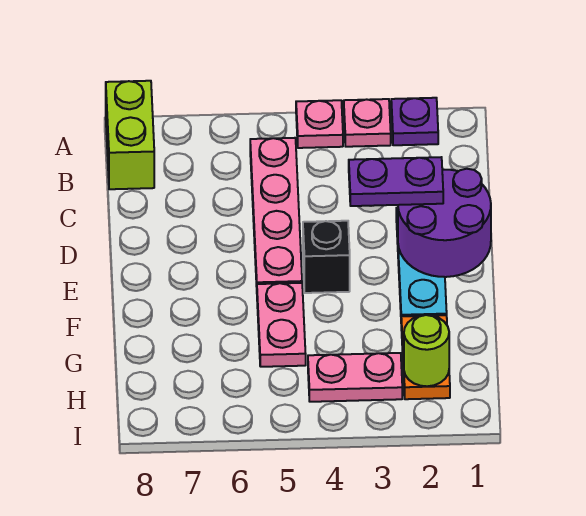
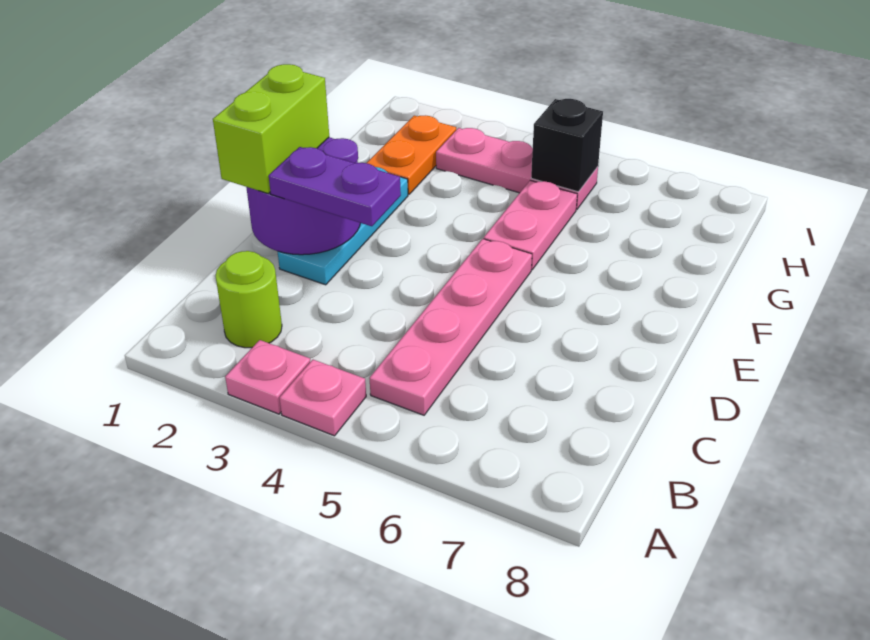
purple plate A2 level 1 -> none
lime brick A8:B8 level 1 -> lime brick D1:E1 level 3
black brick E4 level 1 -> black brick H5 level 2
lime round brick H2 level 2 -> lime round brick B2 level 1
pink plate H3:H4 level 1 -> pink plate H3:H5 level 1

